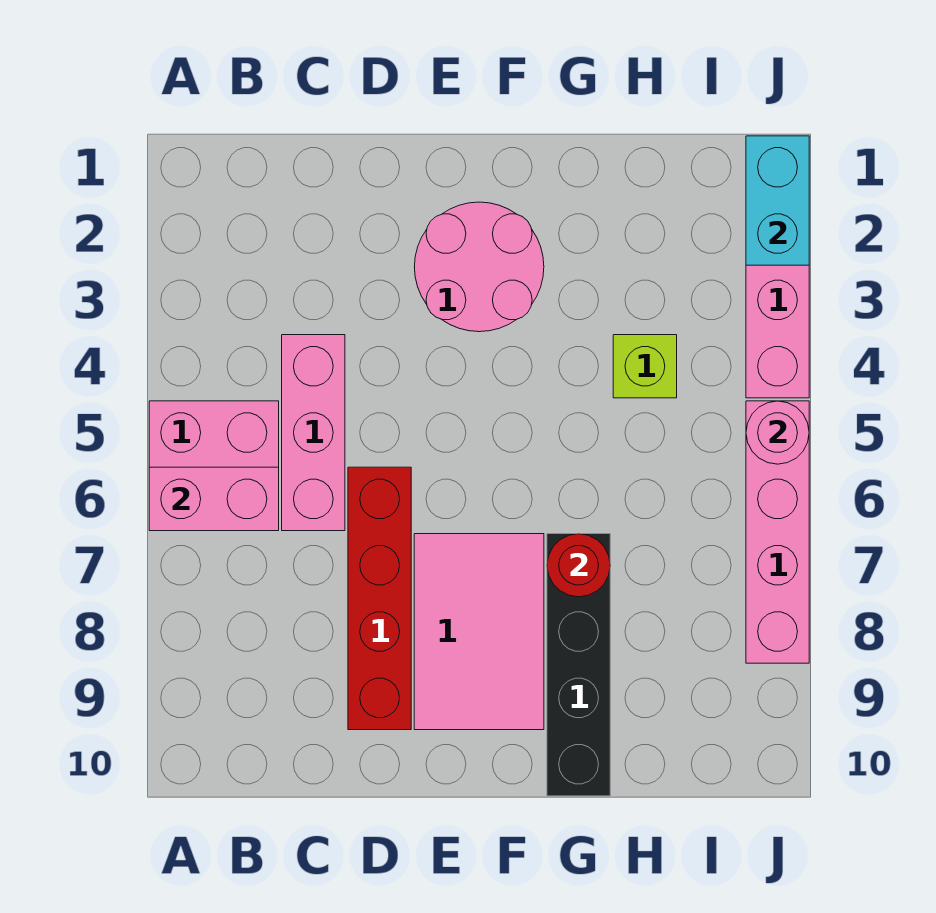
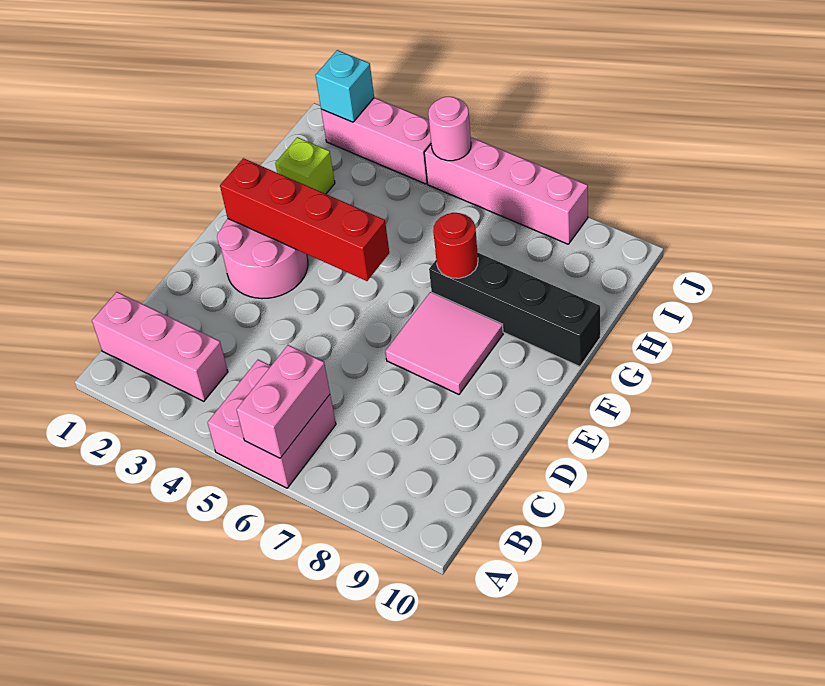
pink brick C4:C6 level 1 -> pink brick B1:B3 level 1
red brick D6:D9 level 1 -> red brick F2:F5 level 2
pink tile E7:F9 level 1 -> pink tile E7:F8 level 1
lime brick H4 level 1 -> lime brick H2 level 1
cyan brick J1:J2 level 2 -> cyan brick J2 level 2

